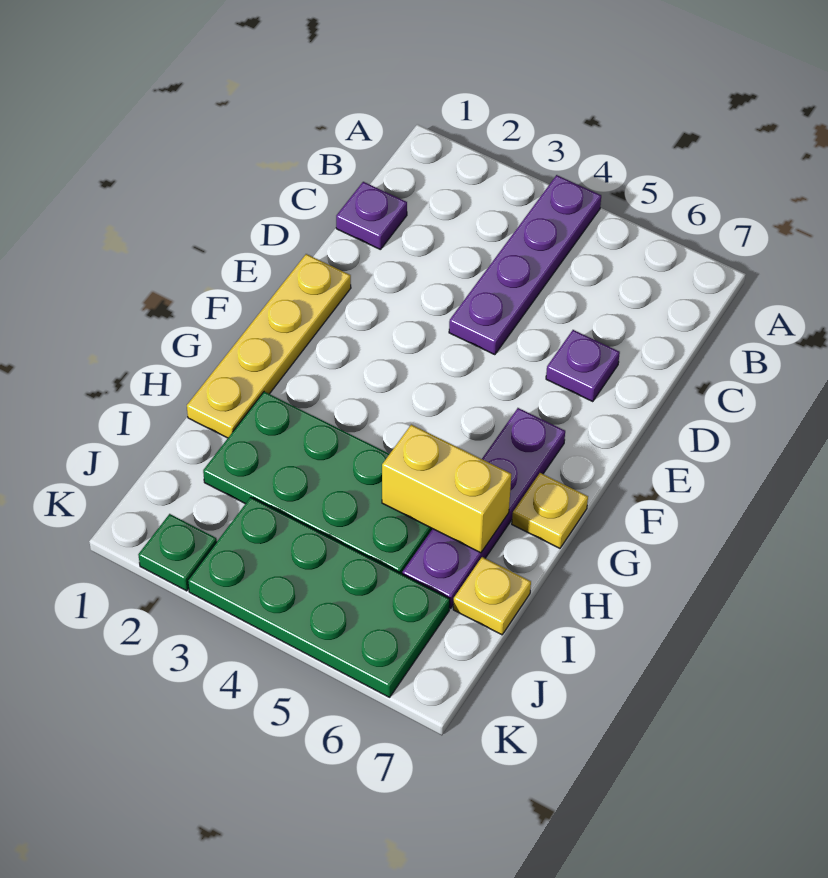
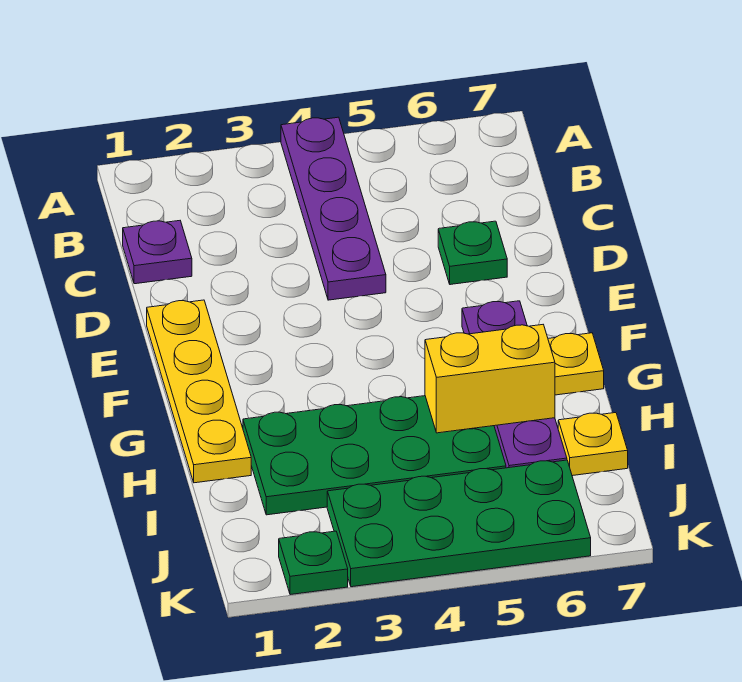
purple plate D6 level 1 -> green plate D6 level 1

